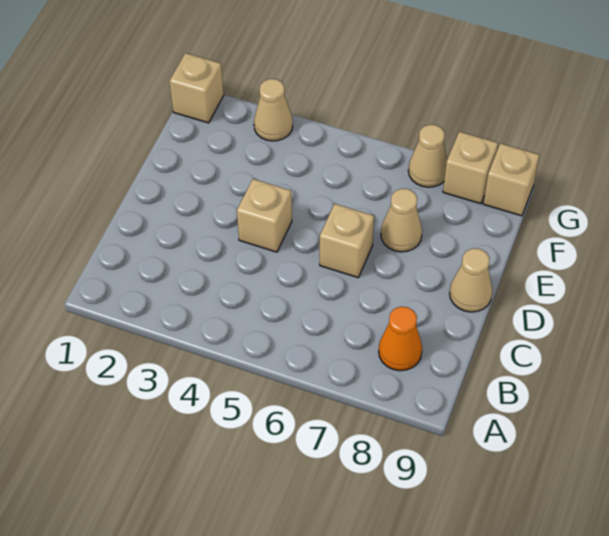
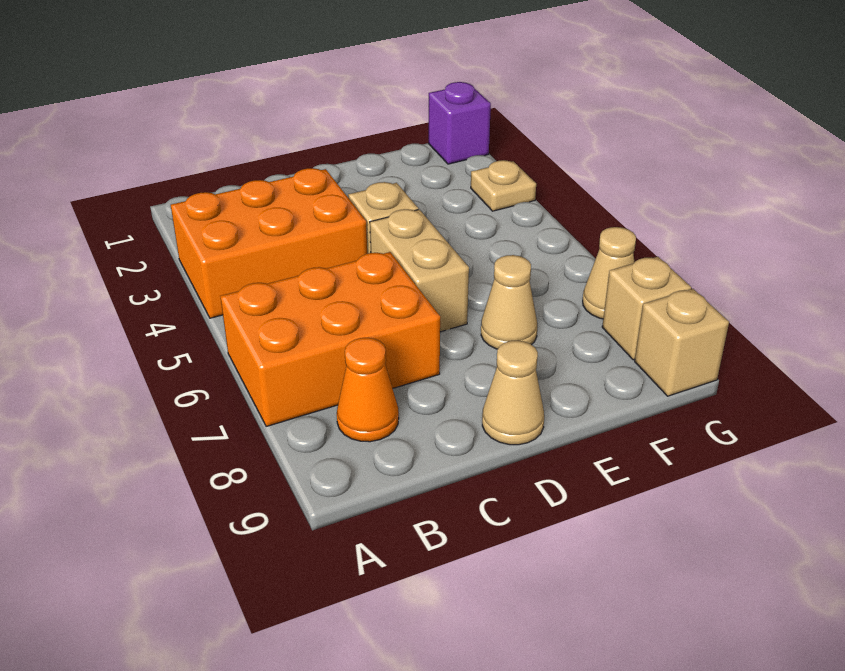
none -> orange brick A3:C4 level 1
none -> orange brick A6:C7 level 1
tan brick D6 level 1 -> tan brick D5:D6 level 1
tan brick G1 level 1 -> purple brick G1 level 1
tan cone G3 level 1 -> tan plate G3 level 1

